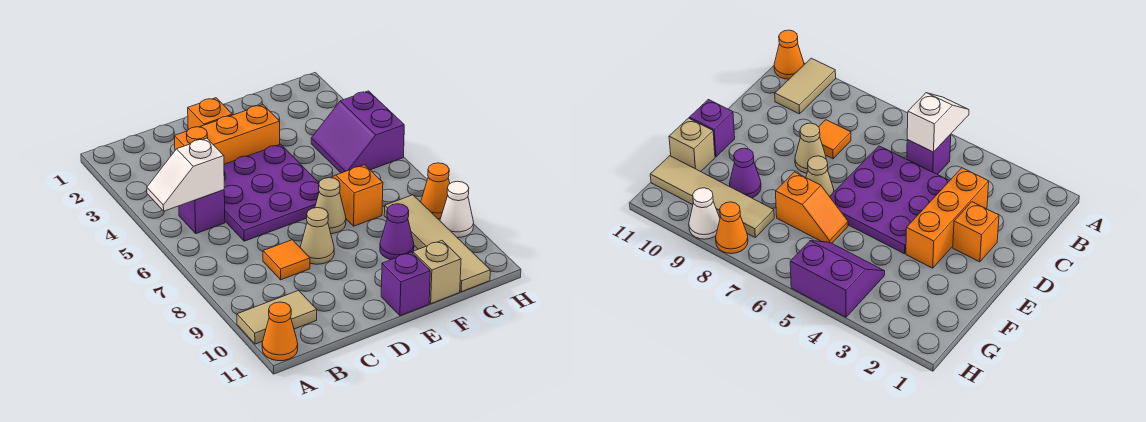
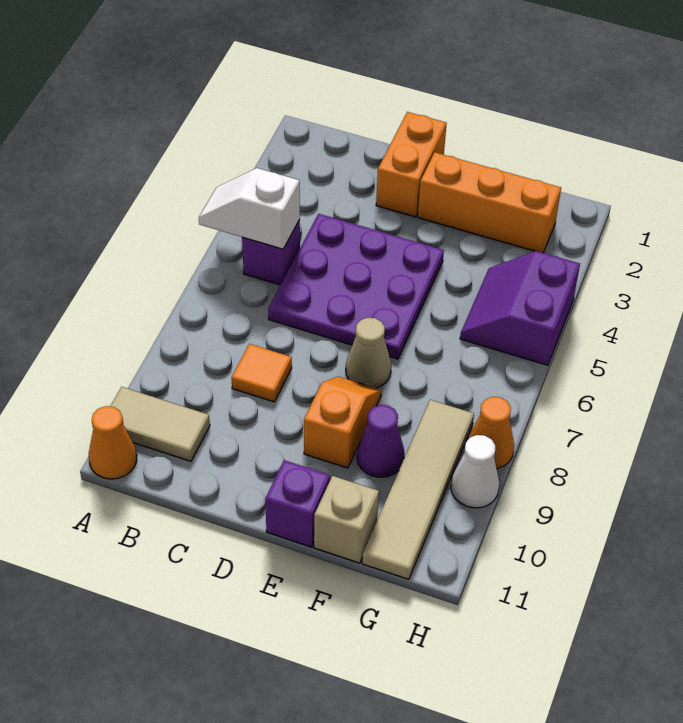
orange brick C3:E3 level 1 -> orange brick E2:G2 level 1
orange brick D2 level 1 -> orange brick D1:D2 level 1
tan cone D8 level 1 -> none
orange slope F6:F7 level 1 top 7 -> orange slope E8:E9 level 1 top 9

